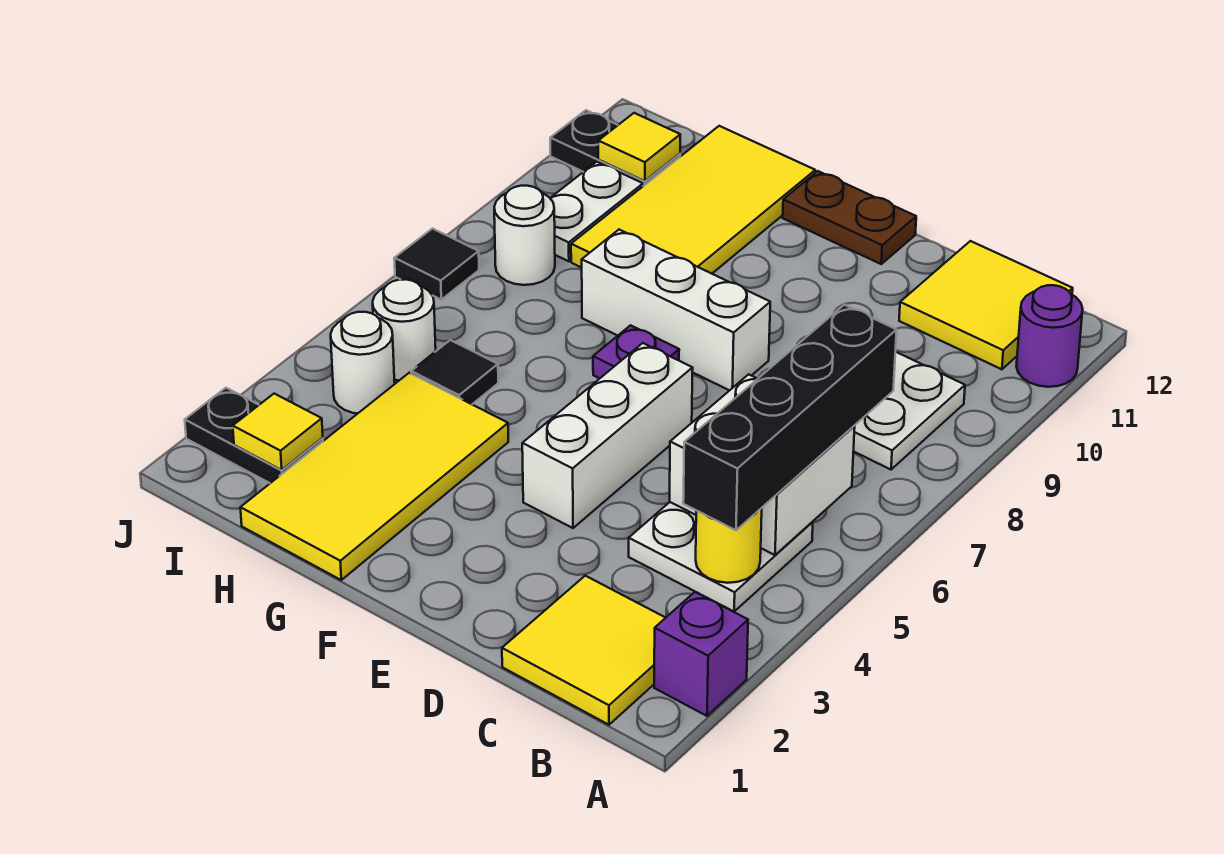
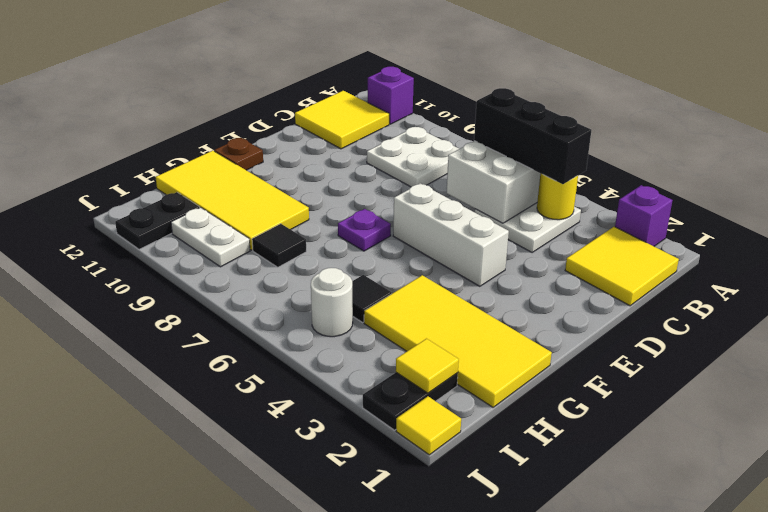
purple round brick A11 level 1 -> purple brick A11 level 1
black brick B4:B7 level 3 -> black brick B4:B6 level 3
white brick E8:G8 level 1 -> none
brown plate E12:F12 level 1 -> brown plate F12 level 1
white round brick I4 level 1 -> none
white round brick I8 level 1 -> none
yellow tile I11 level 2 -> yellow tile J1 level 1
black tile J7 level 1 -> black tile H8 level 1

